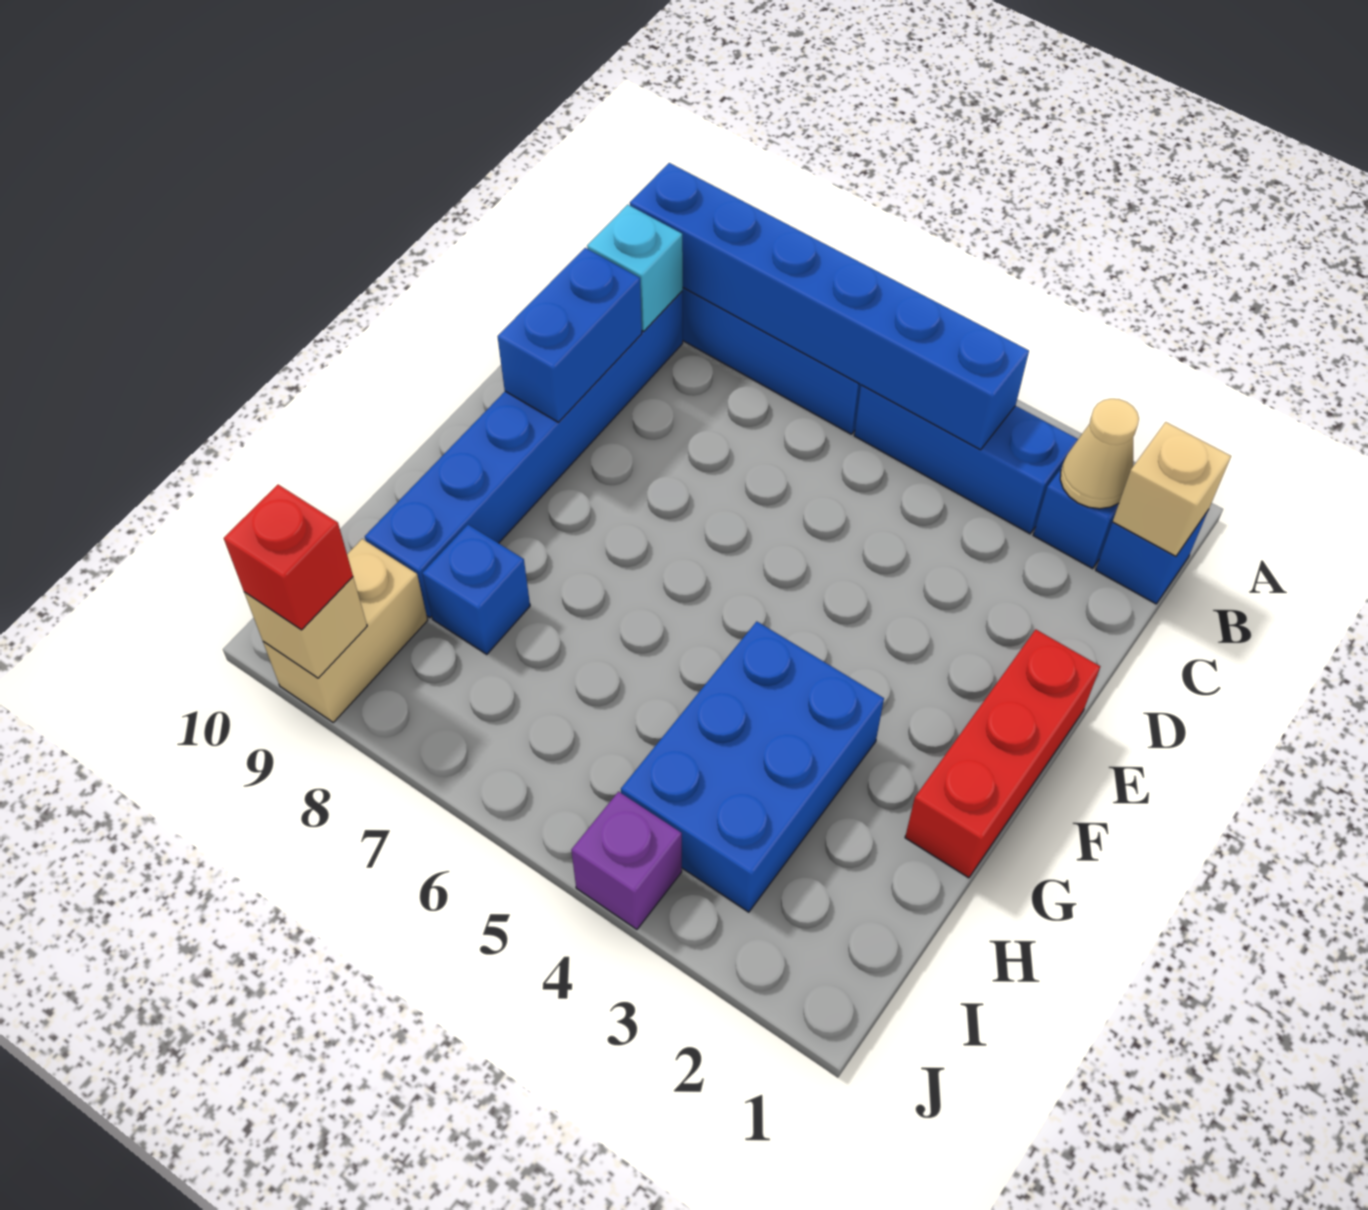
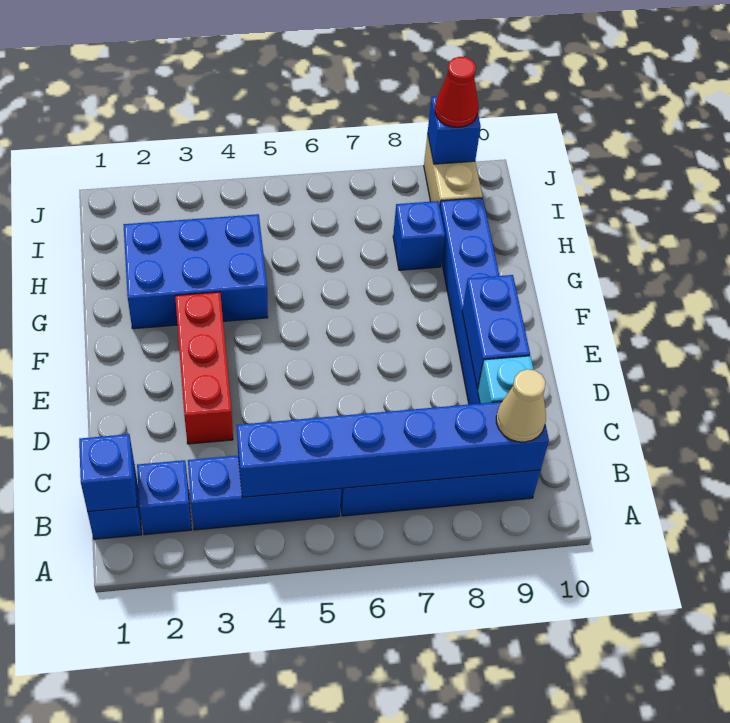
tan brick B1 level 2 -> blue brick B1 level 2
tan cone B2 level 2 -> tan cone B9 level 3
red brick E1:G1 level 1 -> red brick D3:F3 level 1
blue brick G3:I4 level 1 -> blue brick G2:H4 level 1
purple brick J4 level 1 -> none
tan brick J9 level 2 -> blue brick J9 level 2
red brick J9 level 3 -> red cone J9 level 3

